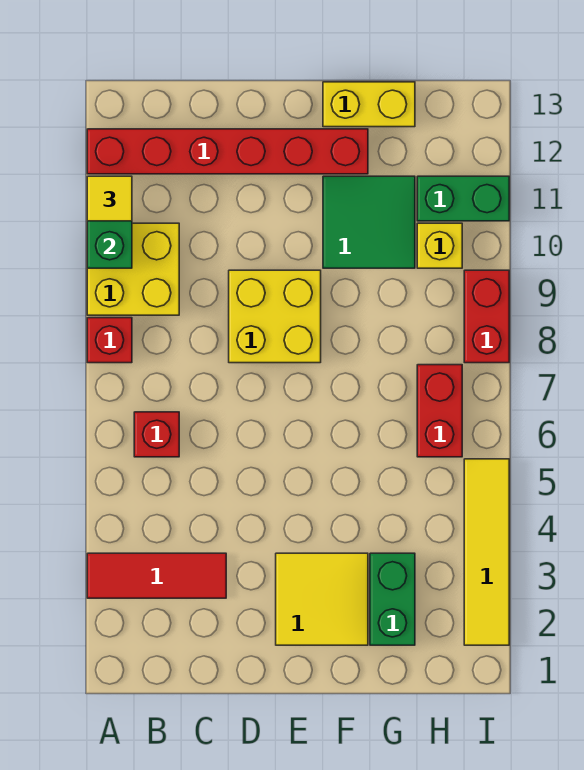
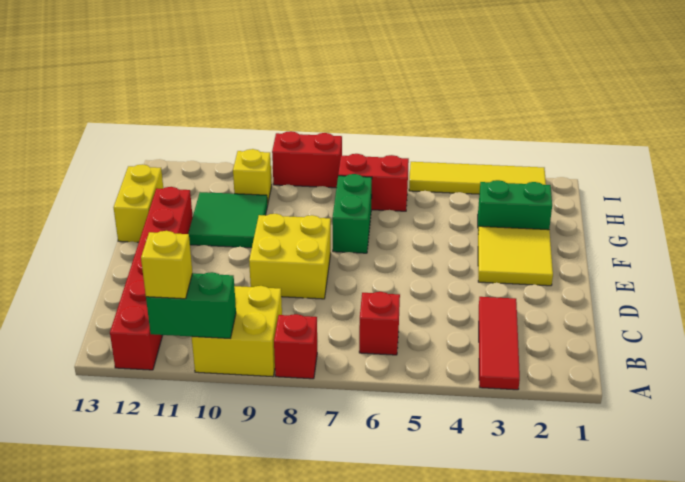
yellow tile A11 level 3 -> yellow brick A11 level 3
green brick H11:I11 level 1 -> green brick F7:G7 level 1

